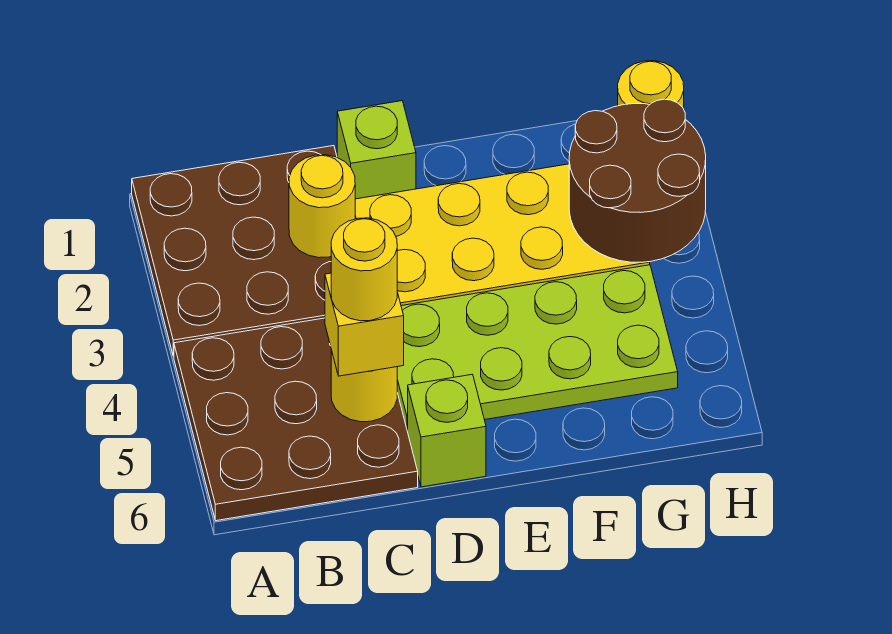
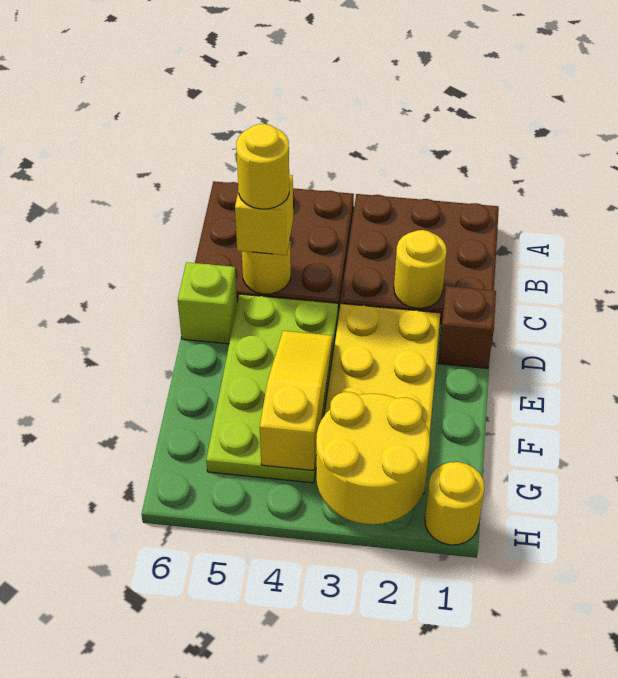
lime brick D1 level 1 -> brown brick D1 level 1
none -> yellow slope E4:G4 level 2 top G
brown round brick G2:H3 level 2 -> yellow round brick G2:H3 level 2

